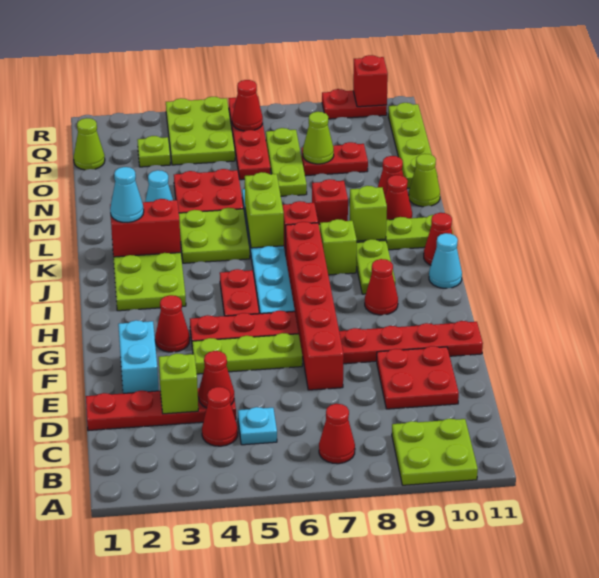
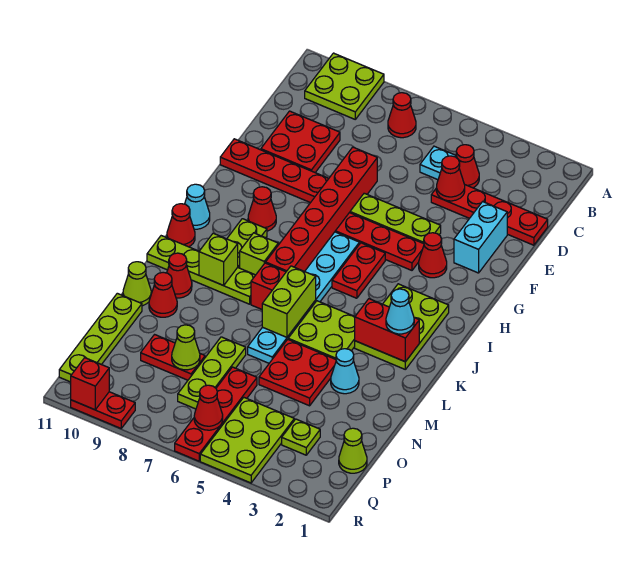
lime brick D3 level 2 -> none
red brick L8 level 1 -> none

